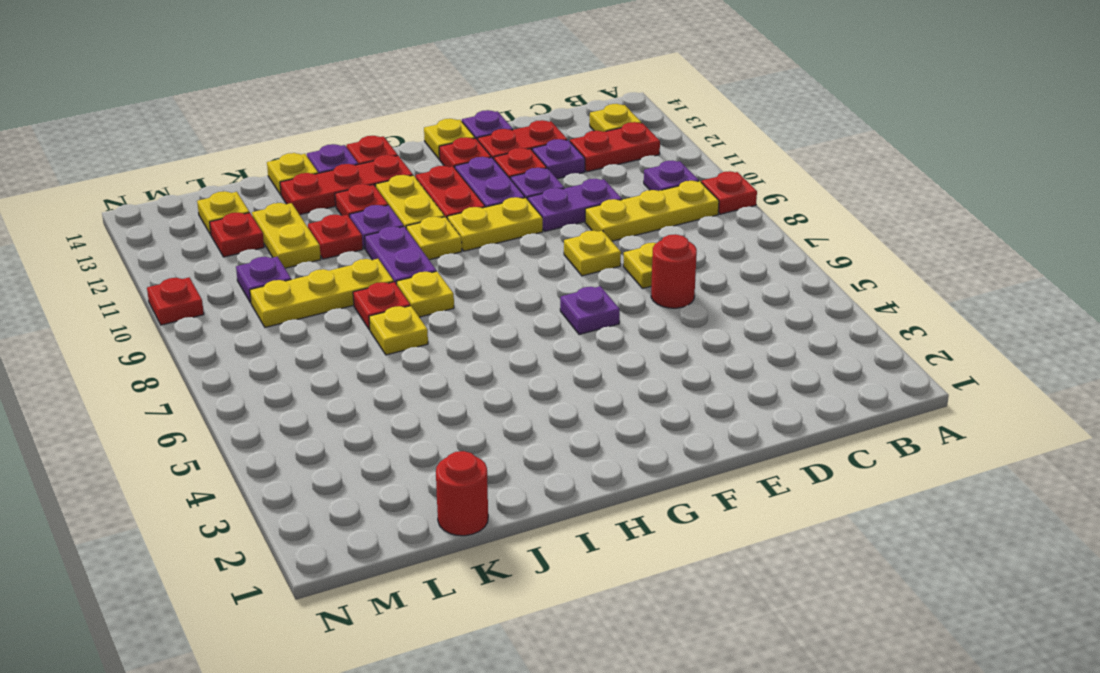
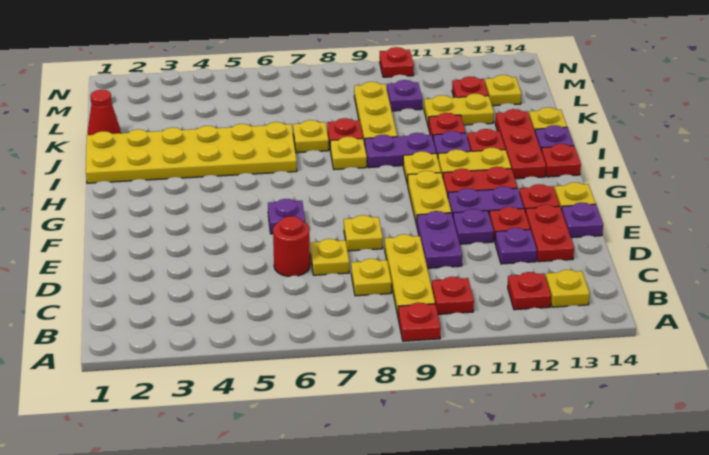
purple plate B10 level 1 -> red plate B10 level 1
red plate B12:C12 level 1 -> red plate B12 level 1
none -> yellow plate C8 level 1
none -> yellow plate I1:J6 level 1
red round brick K1 level 1 -> red cone K1 level 1

